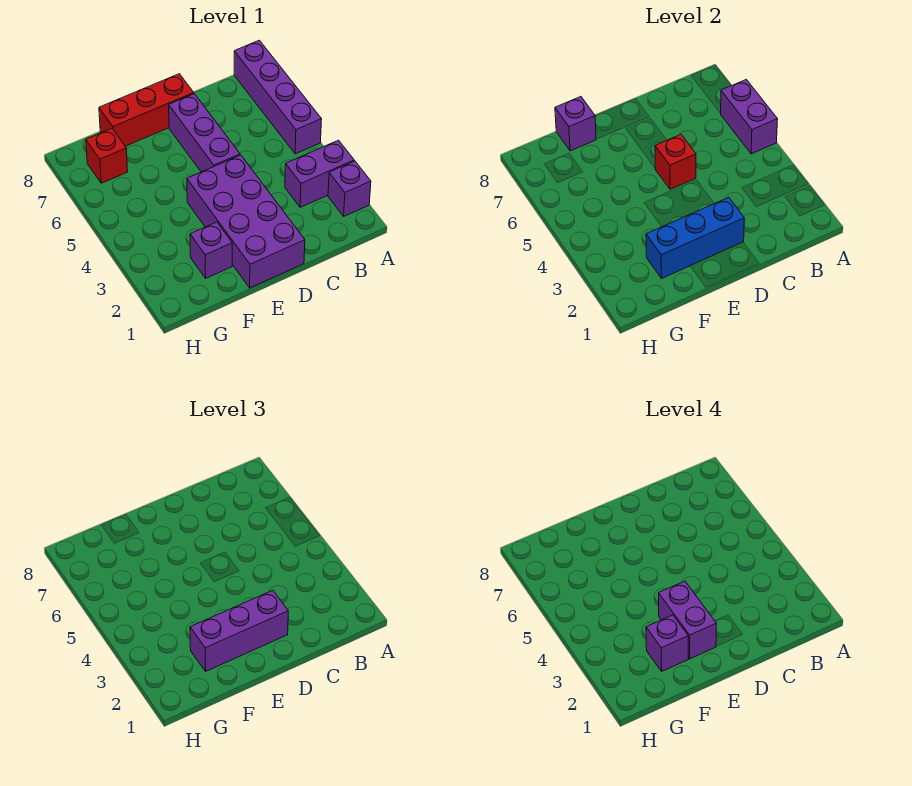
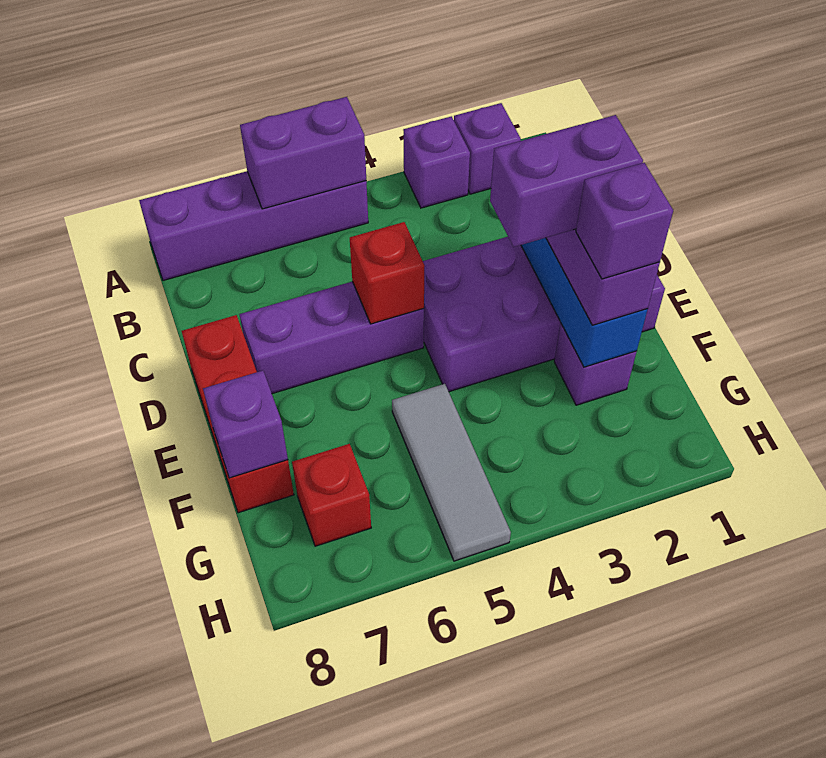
purple brick A3:B3 level 1 -> purple brick A3 level 1
none -> grey tile F5:H5 level 1

